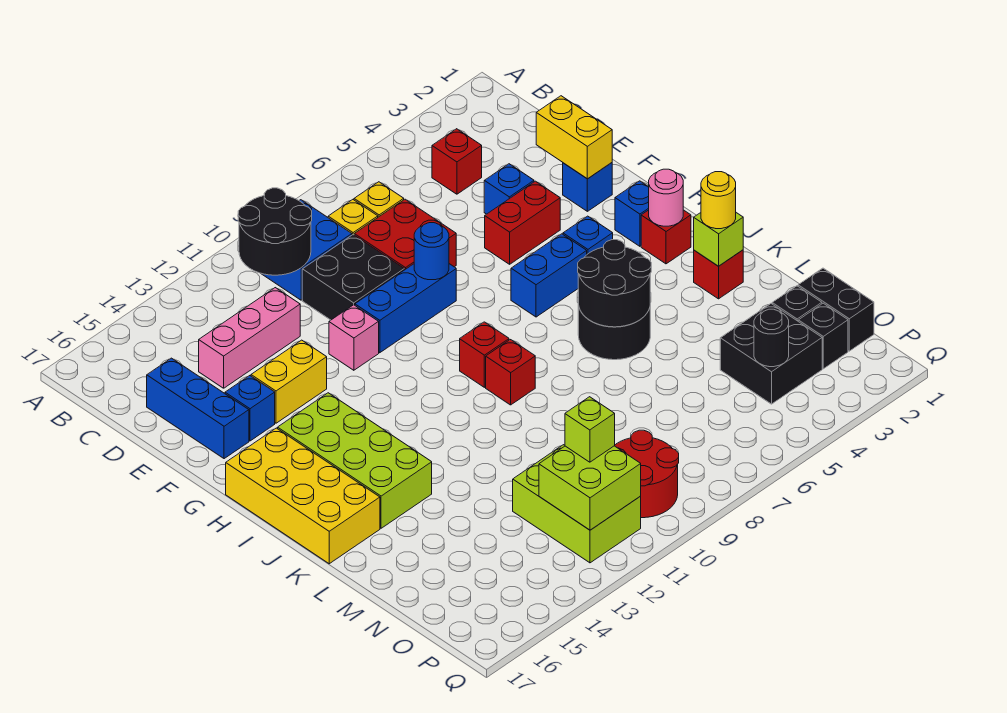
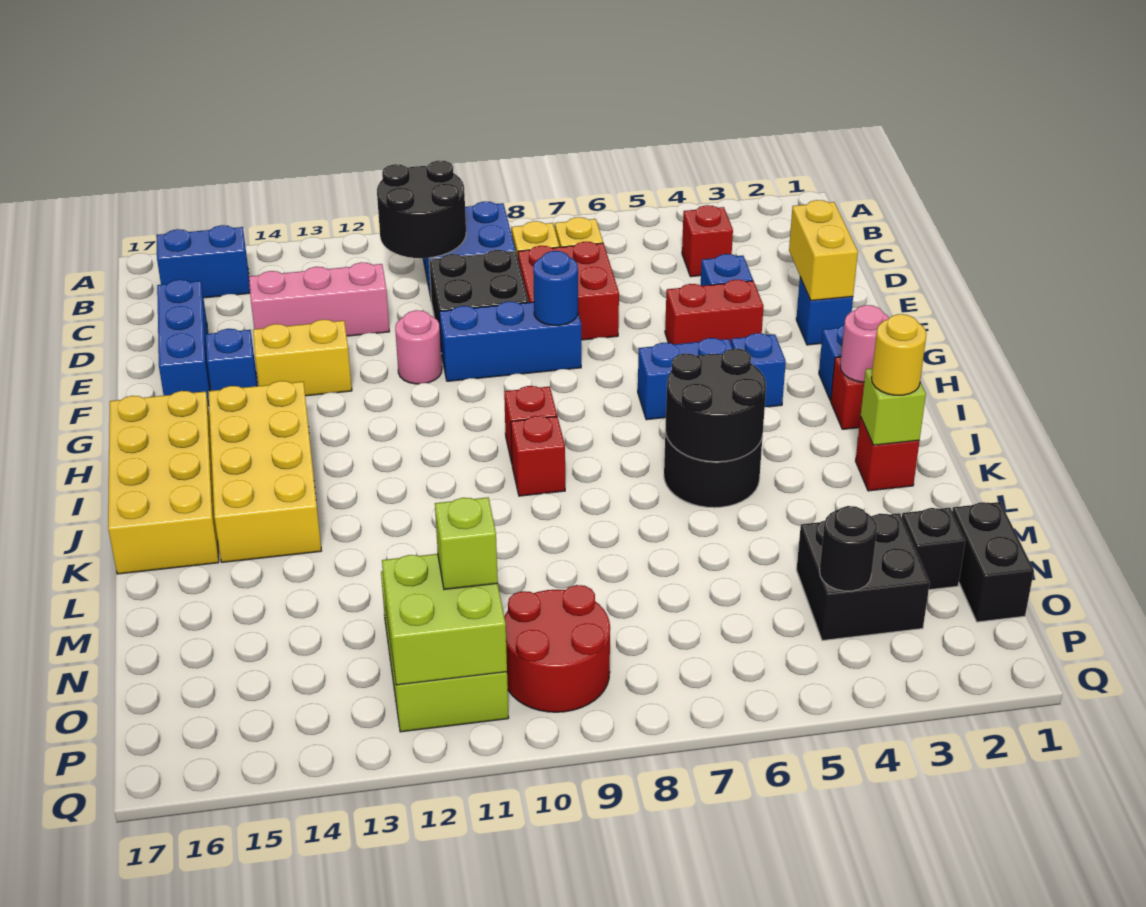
none -> blue brick B15:B16 level 1
pink brick F11 level 1 -> pink round brick F11 level 1
lime brick H14:K15 level 1 -> yellow brick H14:K15 level 1
black brick O2 level 1 -> none

